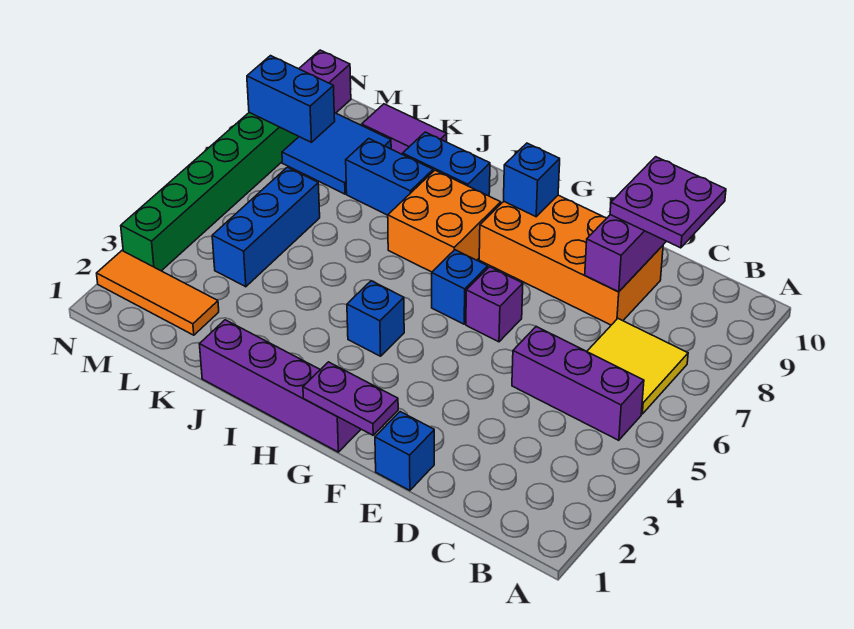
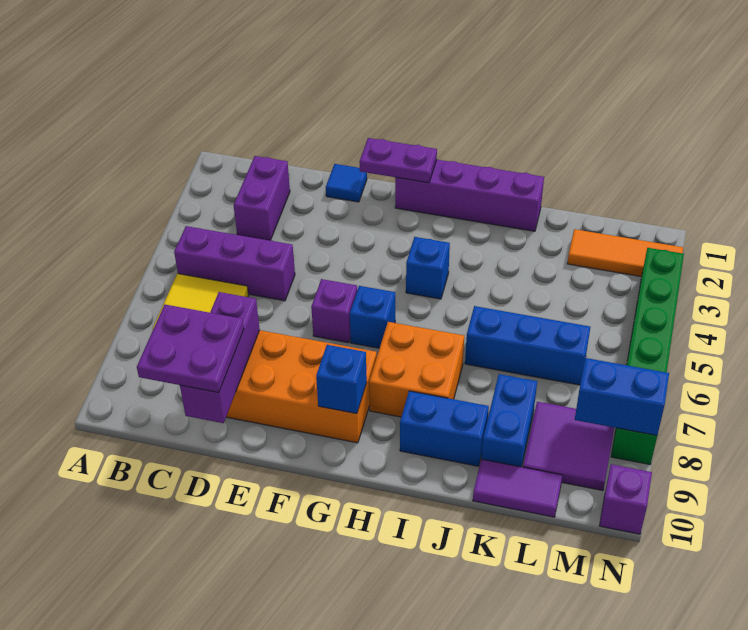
none -> purple brick C2:C3 level 1
blue brick E1 level 1 -> blue tile E1 level 1
blue brick J8:K8 level 1 -> blue brick K8:K9 level 1
blue brick L4:L6 level 1 -> blue brick J6:L6 level 1
blue tile L8:M9 level 1 -> purple tile L8:M9 level 1

